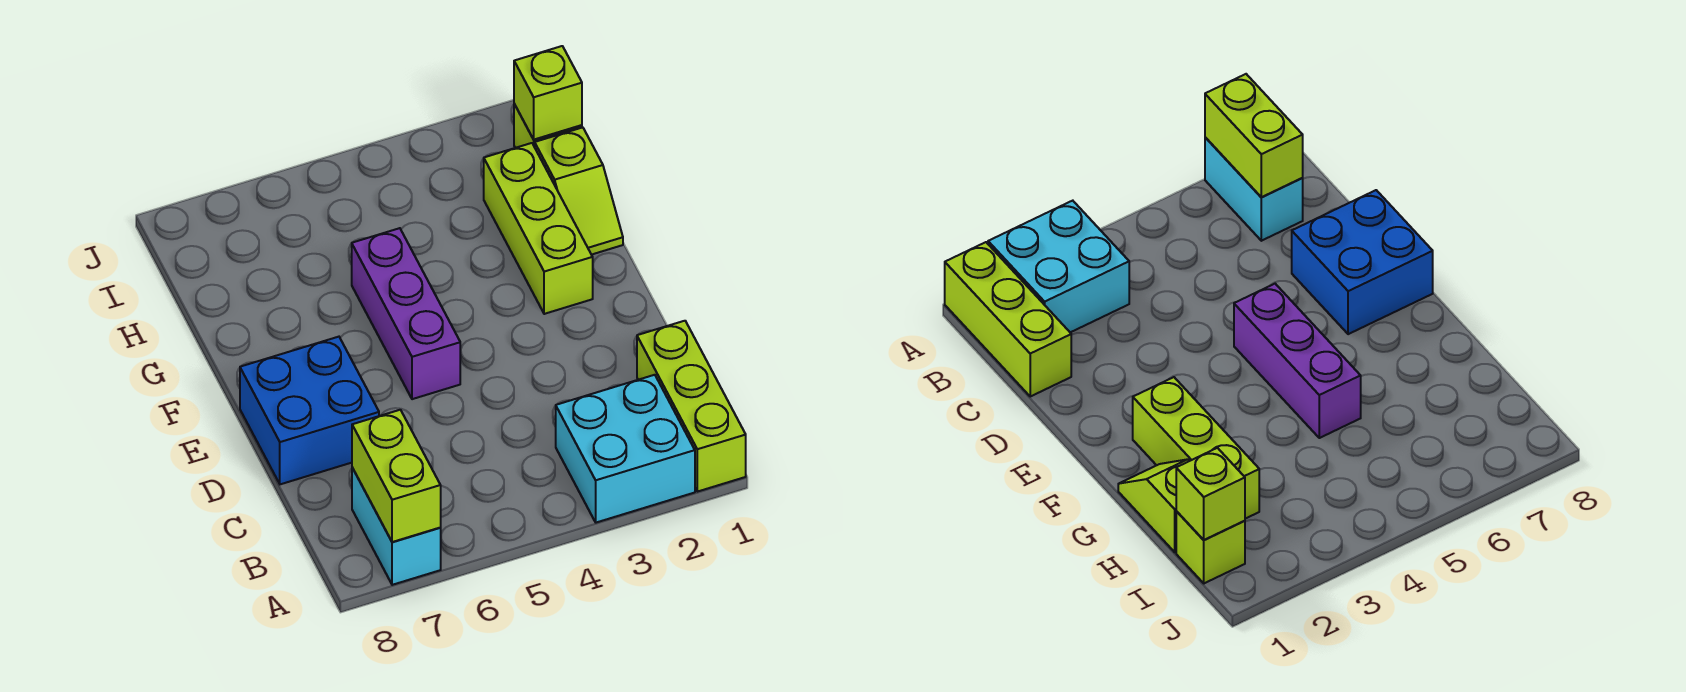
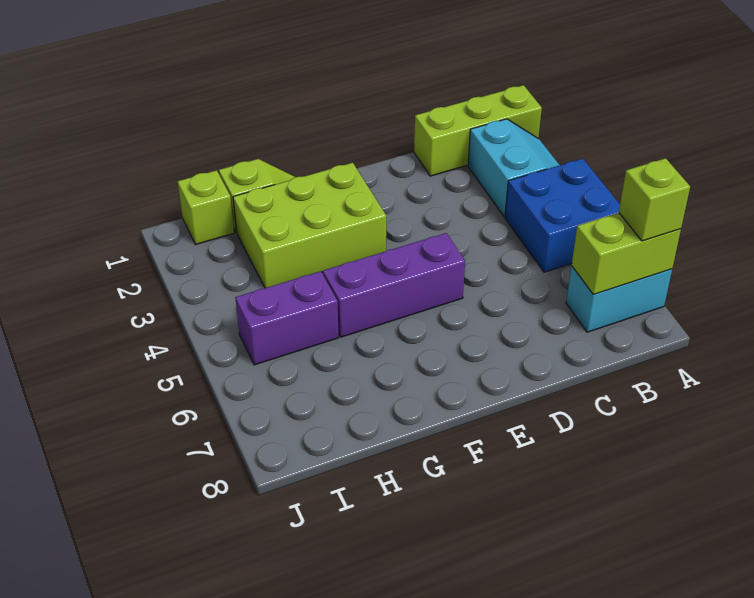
cyan brick A2:B3 level 1 -> cyan slope A2:B3 level 1 top B
blue brick D7:E8 level 1 -> blue brick A4:B5 level 1
lime brick F2:H2 level 1 -> lime brick F2:H3 level 1
none -> purple brick H5:I5 level 1
lime brick I1 level 2 -> lime brick A7 level 3

